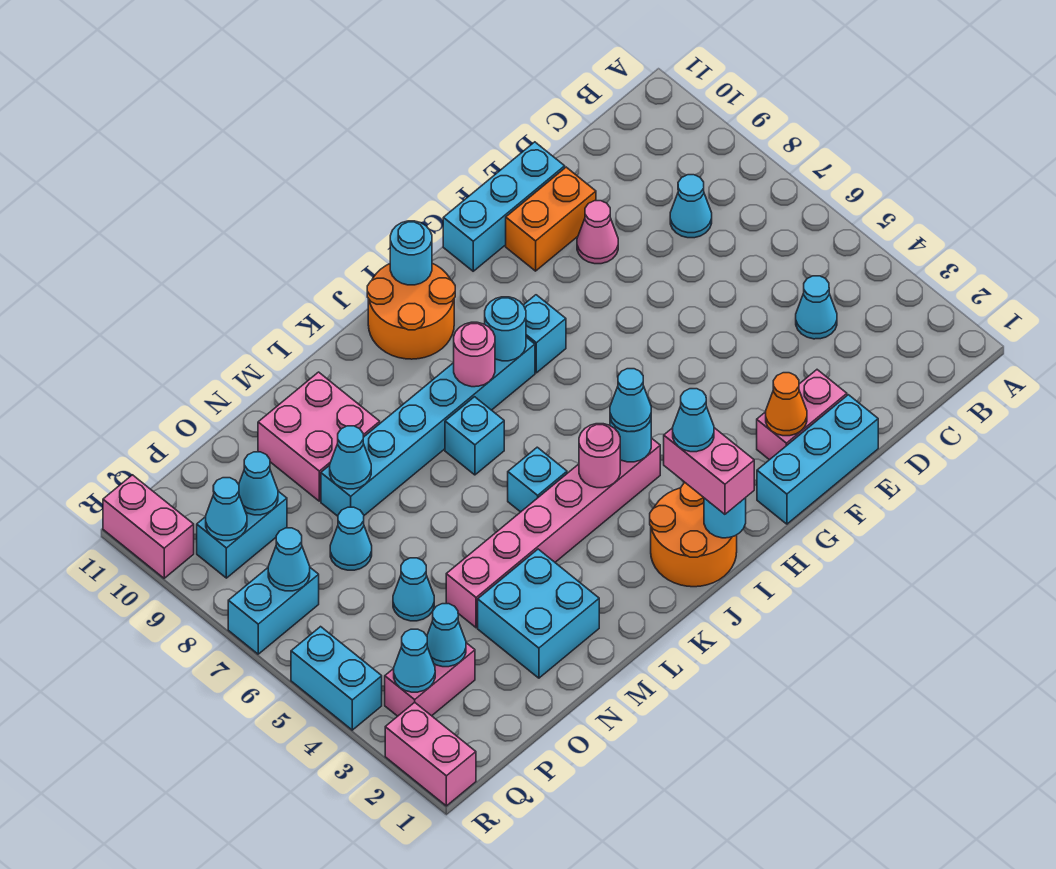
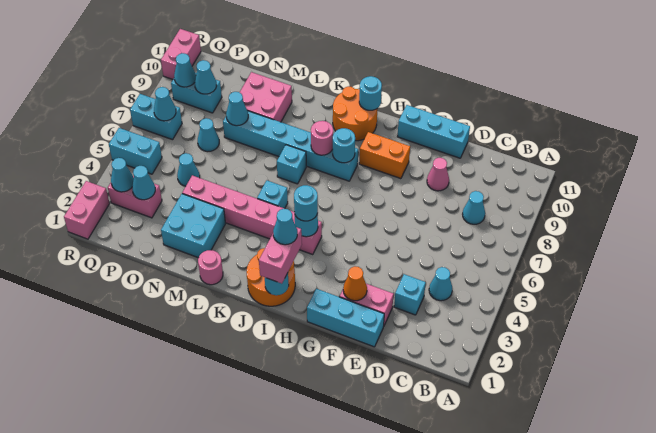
orange brick E10:F10 level 1 -> orange brick G9:H9 level 1
cyan brick H8 level 1 -> cyan brick D3 level 1
cyan cone I4 level 3 -> cyan round brick I4 level 3
pink round brick J4 level 2 -> pink round brick L1 level 1
cyan brick R4:R5 level 1 -> cyan brick Q5:R5 level 1

